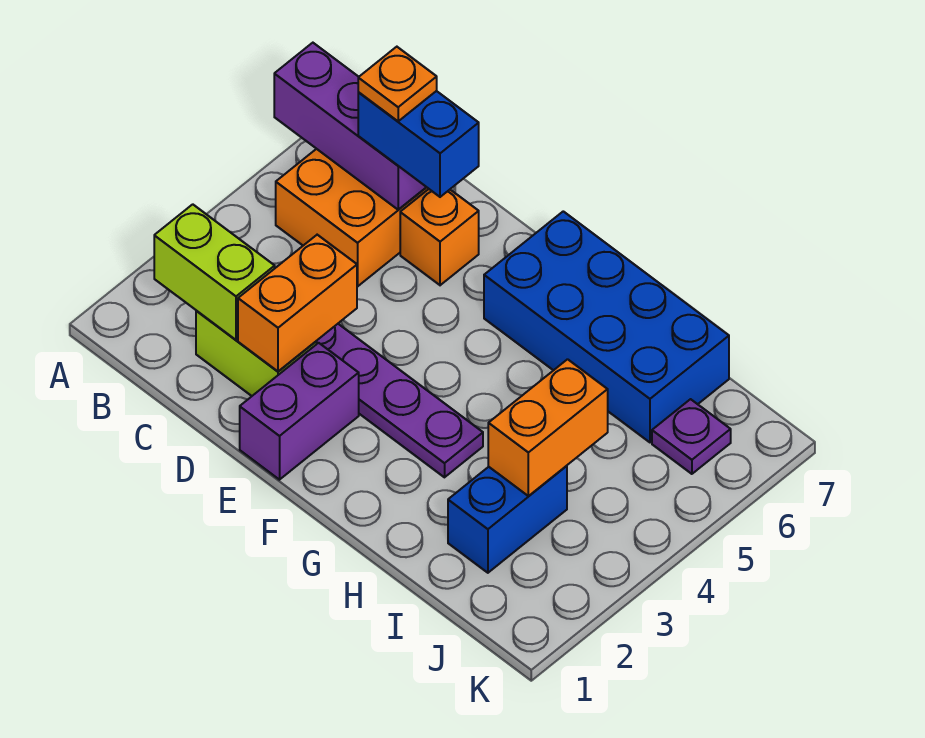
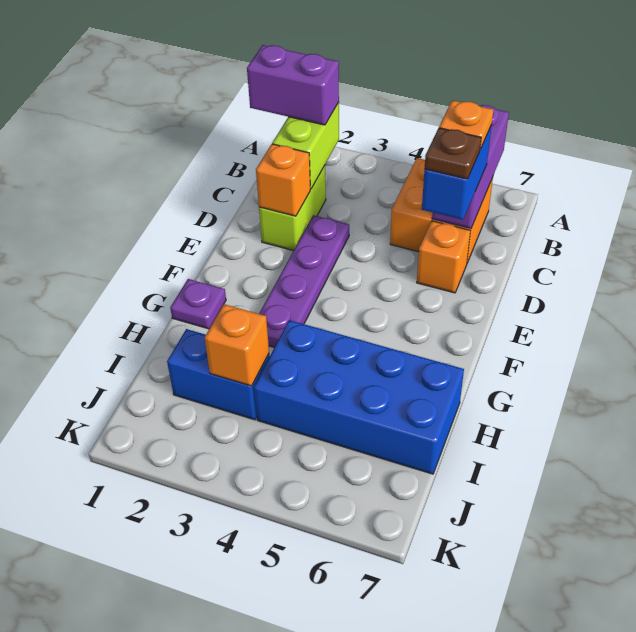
orange brick D2:D3 level 2 -> orange brick D2 level 2
none -> brown plate D6 level 4
purple brick E1:E2 level 1 -> purple brick B1:B2 level 3
blue brick F6:I7 level 1 -> blue brick H4:I7 level 1
orange brick I3:I4 level 2 -> orange brick I3 level 2
purple plate J6 level 1 -> purple plate G1 level 1

